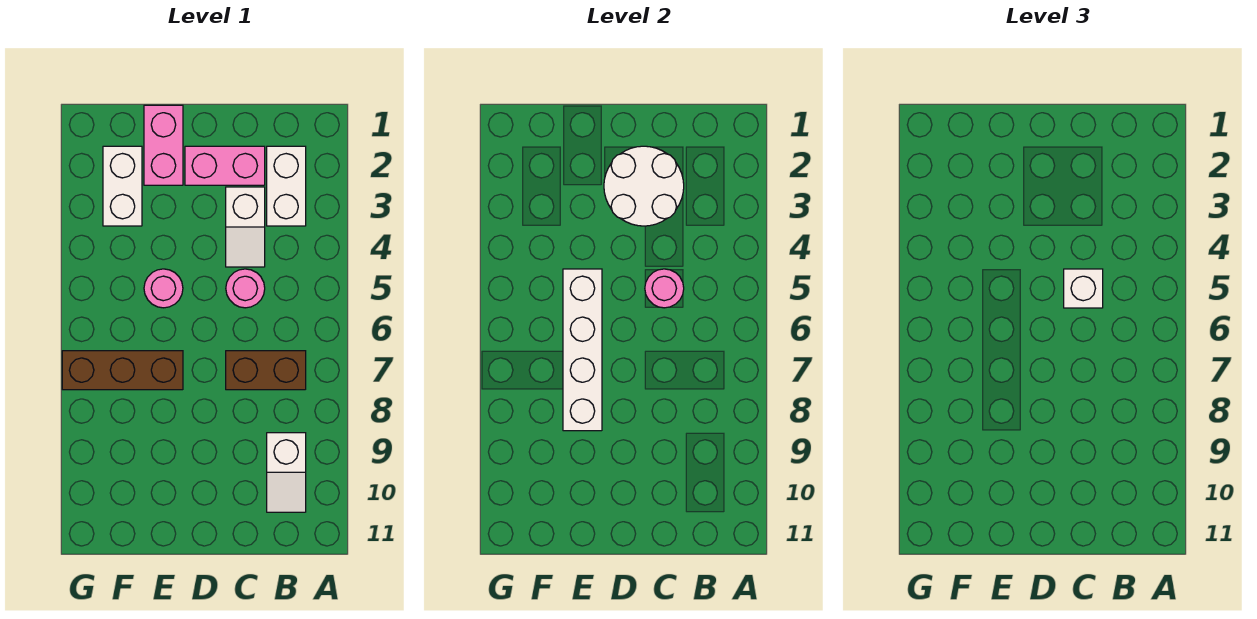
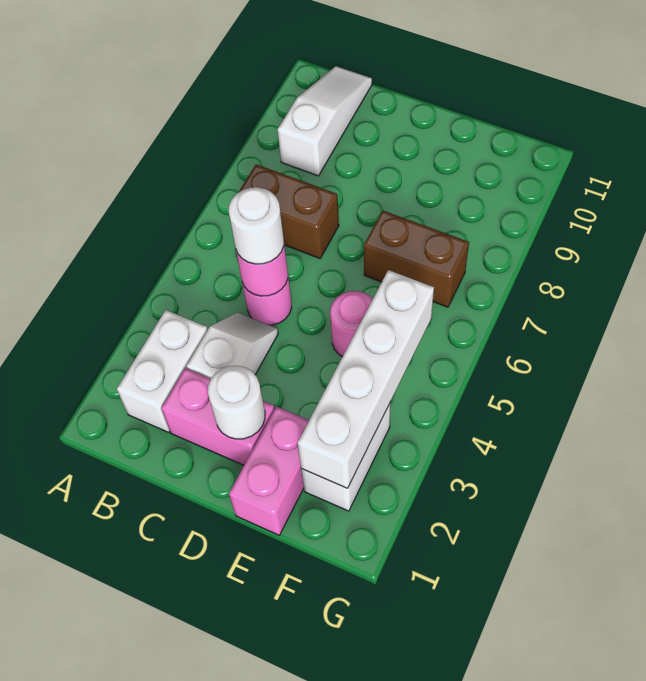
white slope B9:B10 level 1 top 9 -> white slope B9:B11 level 1 top 9
white round brick C2:D3 level 2 -> white round brick D2 level 2
white brick C5 level 3 -> white round brick C5 level 3
white brick E5:E8 level 2 -> white brick F2:F5 level 2
brown brick E7:G7 level 1 -> brown brick E7:F7 level 1

